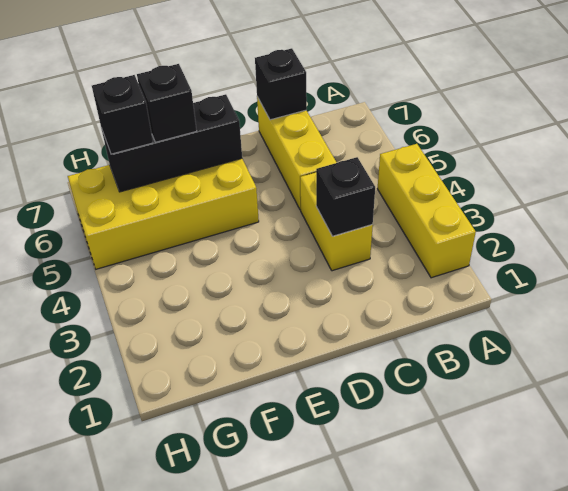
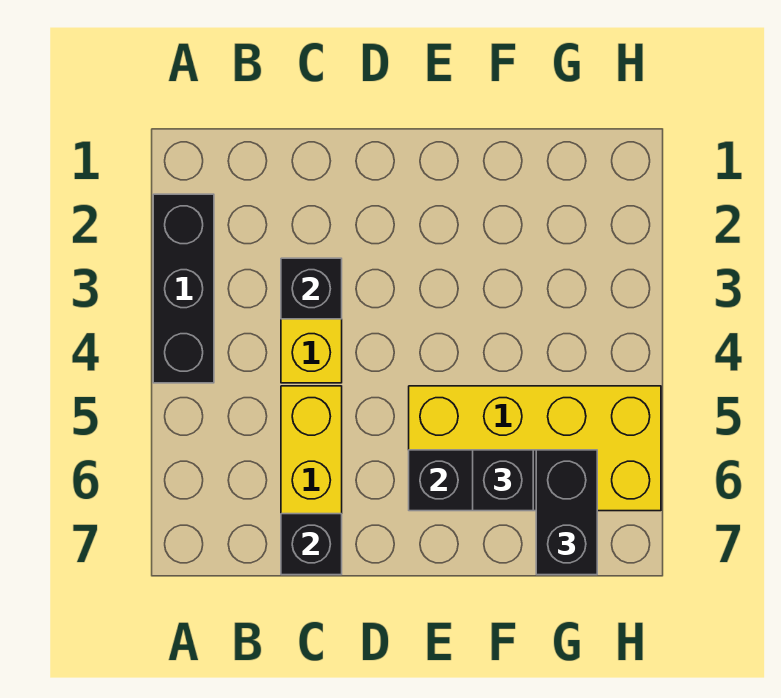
yellow brick A2:A4 level 1 -> black brick A2:A4 level 1
black brick G6 level 3 -> black brick G6:G7 level 3

